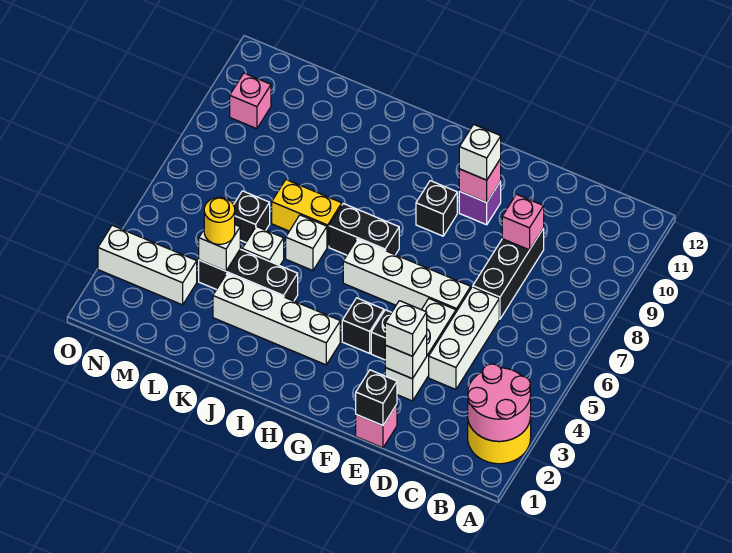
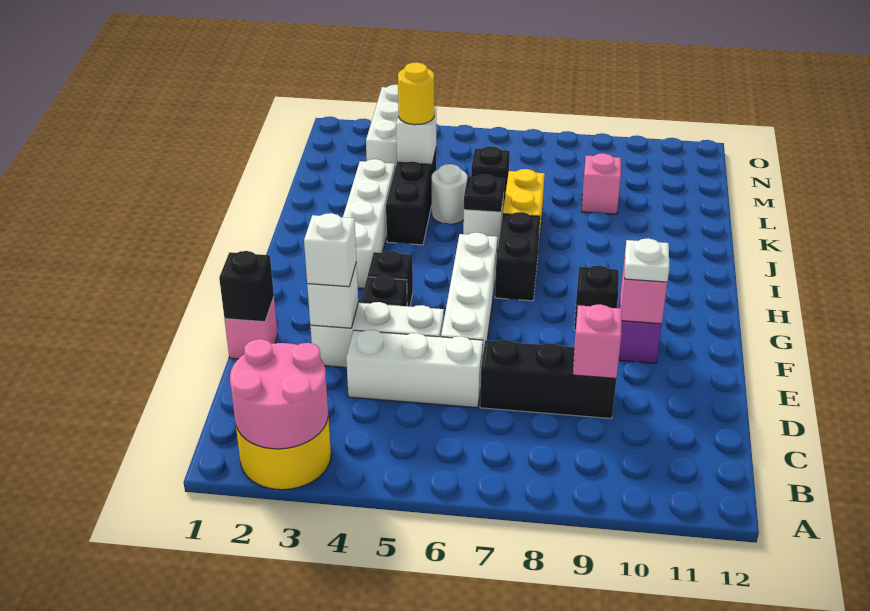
white brick F10 level 3 -> white plate F10 level 3
none -> black plate J6 level 2
white brick K5 level 1 -> white round brick K5 level 1
pink brick N10 level 1 -> pink brick L9 level 1

